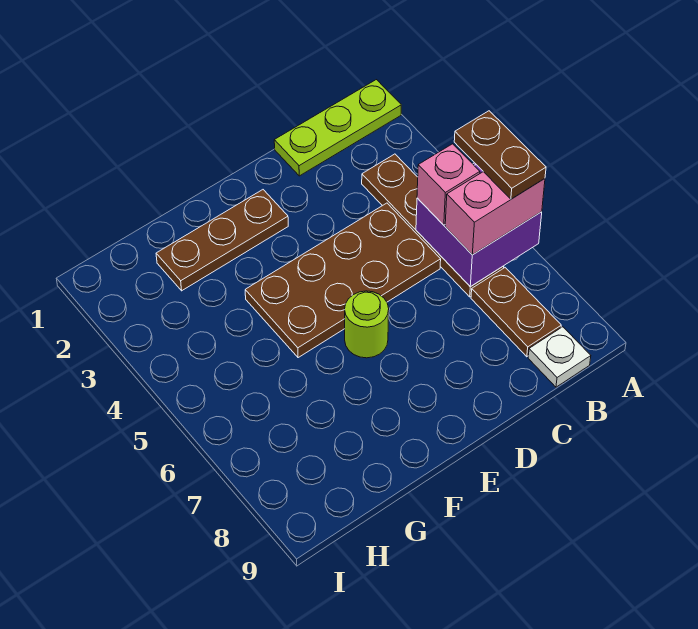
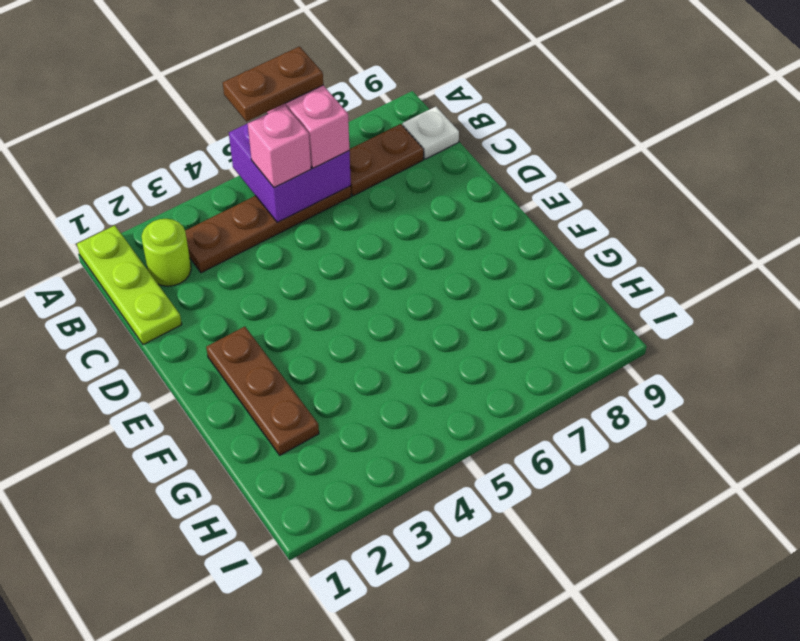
brown plate C4:F5 level 1 -> none
lime round brick E6 level 1 -> lime round brick B2 level 1

